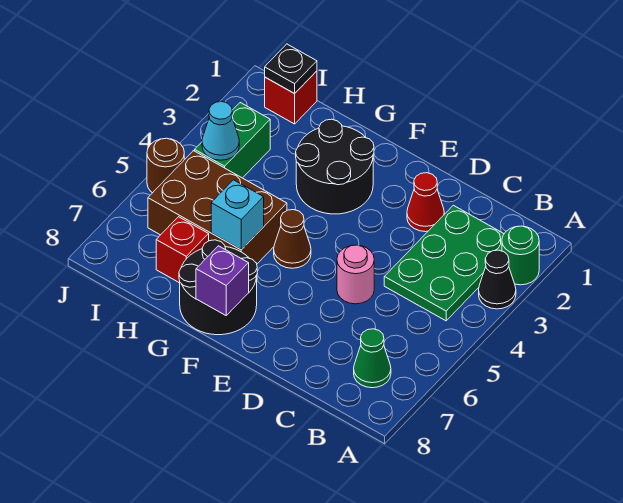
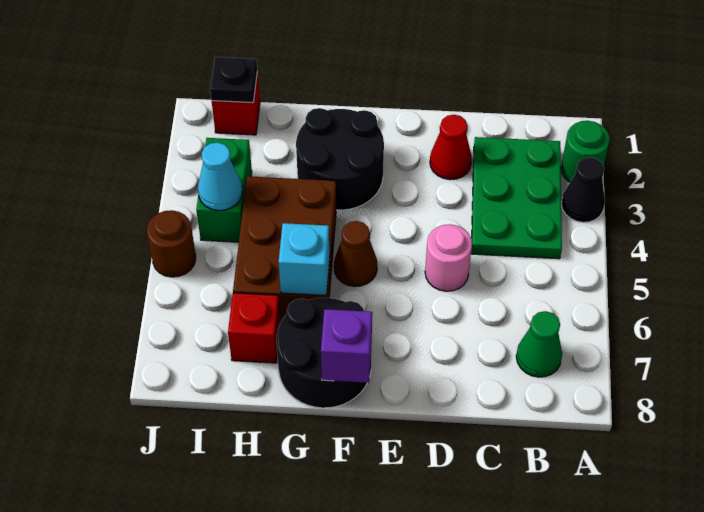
brown brick G5:I6 level 1 -> brown brick G4:H6 level 1

